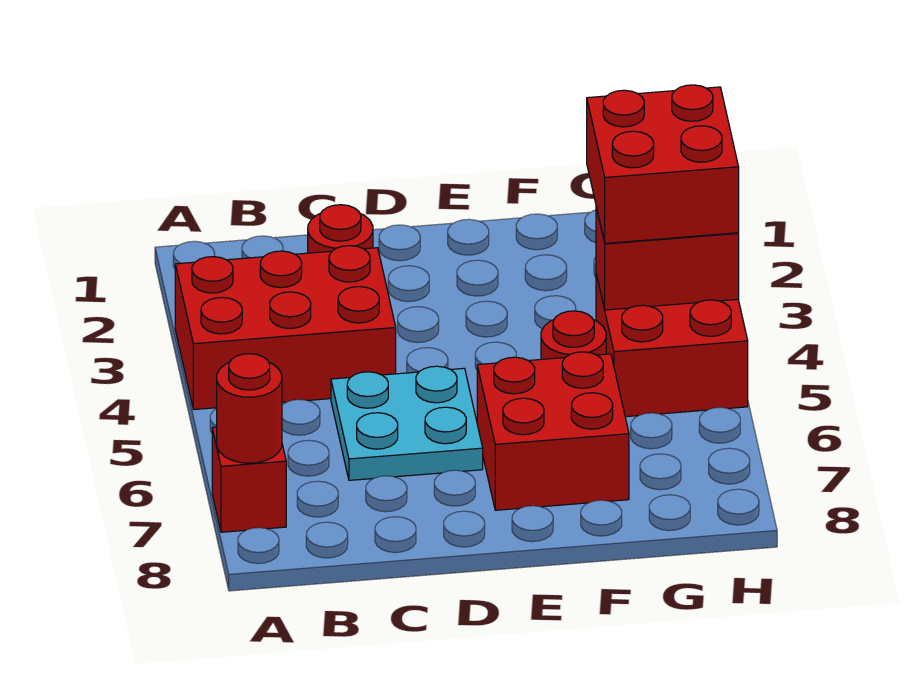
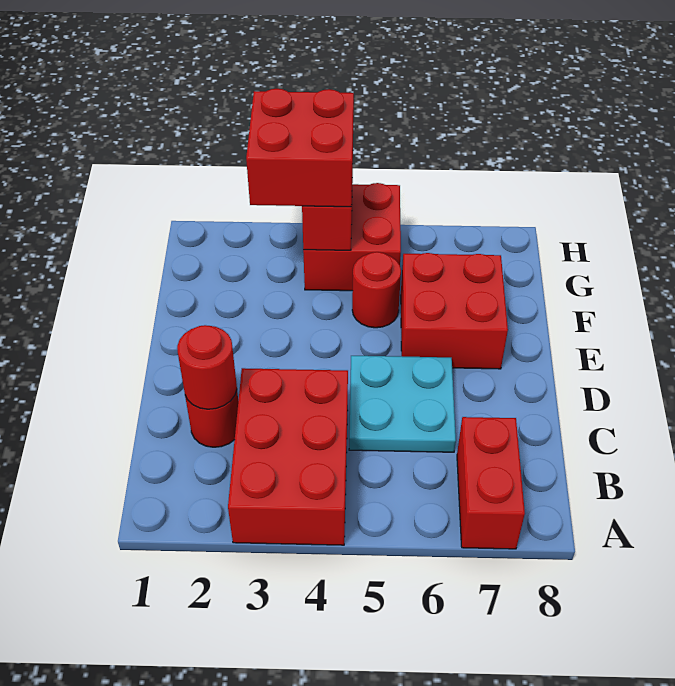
red brick A7 level 1 -> red brick A7:B7 level 1
red round brick A7 level 2 -> red round brick C2 level 2

